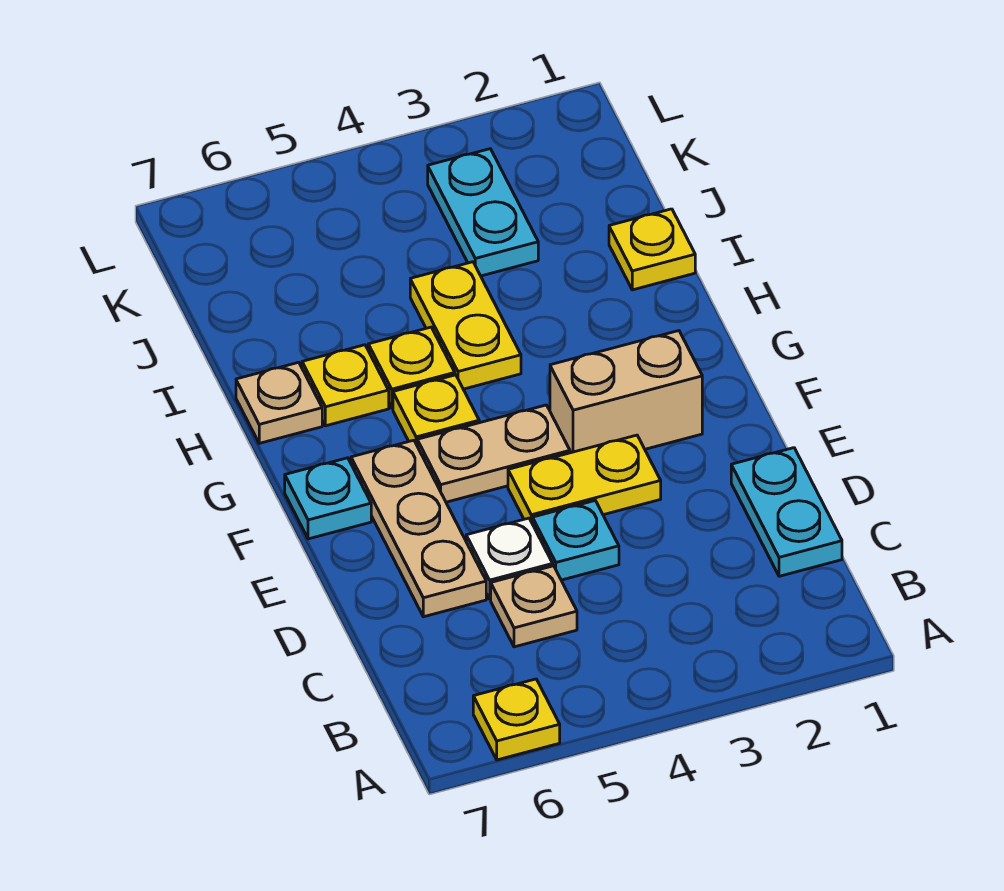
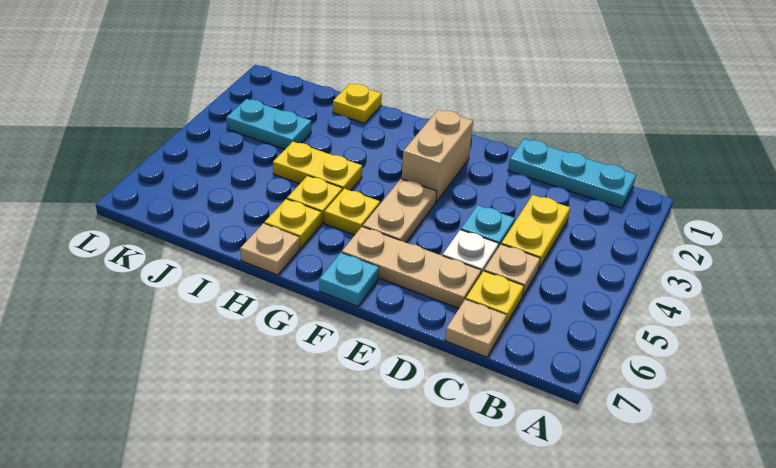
yellow plate A6 level 1 -> yellow plate C6 level 1
cyan plate C1:D1 level 1 -> cyan plate B1:D1 level 1
none -> tan plate C7 level 1
yellow plate E3:E4 level 1 -> yellow plate C3:C4 level 1

